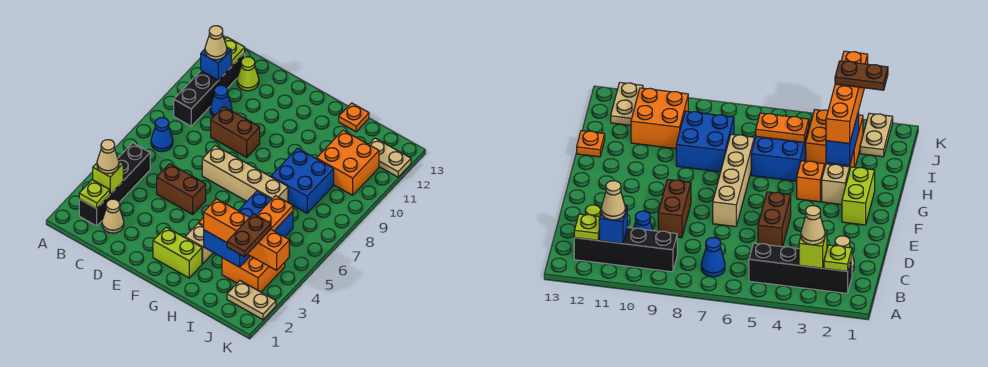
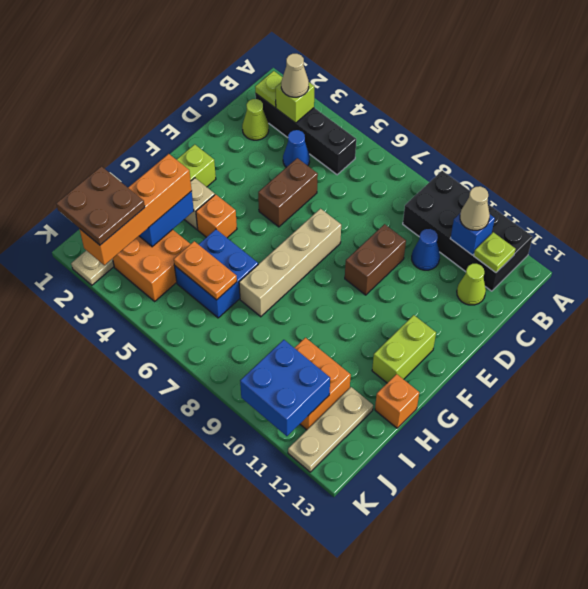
blue cone B7 level 1 -> blue cone C4 level 1
black brick B9:B12 level 1 -> black brick A9:B12 level 1
tan cone C2 level 1 -> lime cone C2 level 1
none -> lime brick F12:G12 level 1
blue brick H8:I9 level 1 -> blue brick J10:K11 level 2
orange plate H13 level 1 -> orange brick H13 level 1
brown plate J2:J3 level 4 -> brown plate J2:K3 level 4
tan plate J12:K12 level 1 -> tan plate I12:K12 level 1

